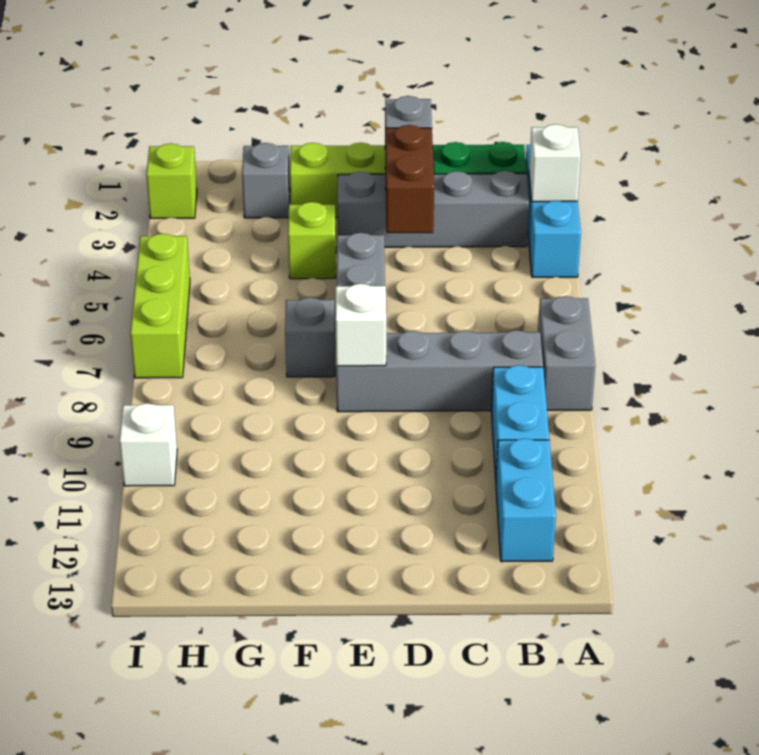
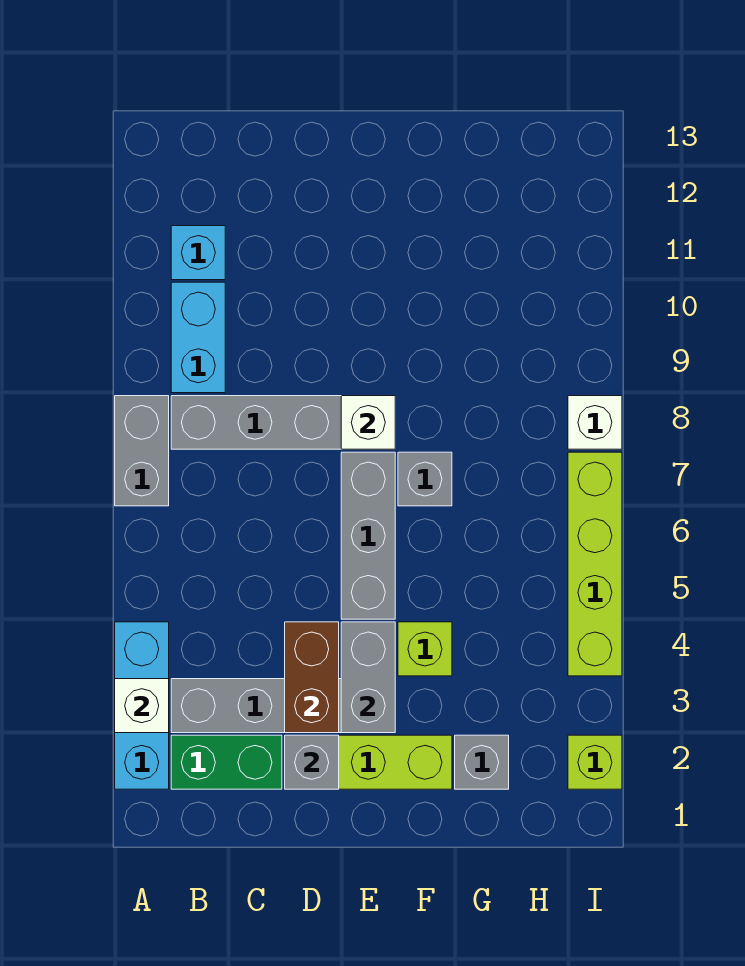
cyan brick B11:B12 level 1 -> cyan brick B11 level 1
none -> grey brick E3:E4 level 2
lime brick I5:I7 level 1 -> lime brick I4:I7 level 1
white brick I10 level 1 -> white brick I8 level 1

